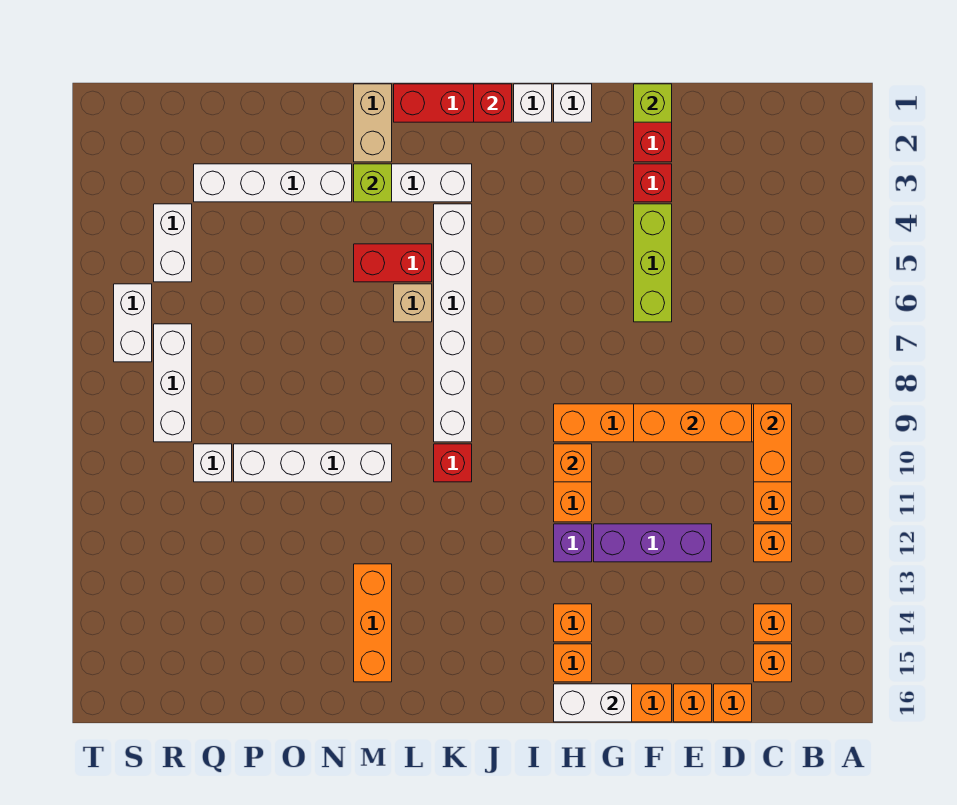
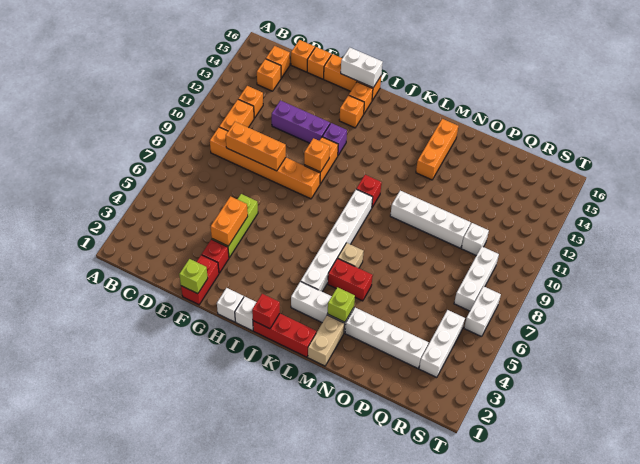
orange brick C9:C10 level 2 -> orange brick F4:F5 level 2
white brick R4:R5 level 1 -> white brick R3:R5 level 1

